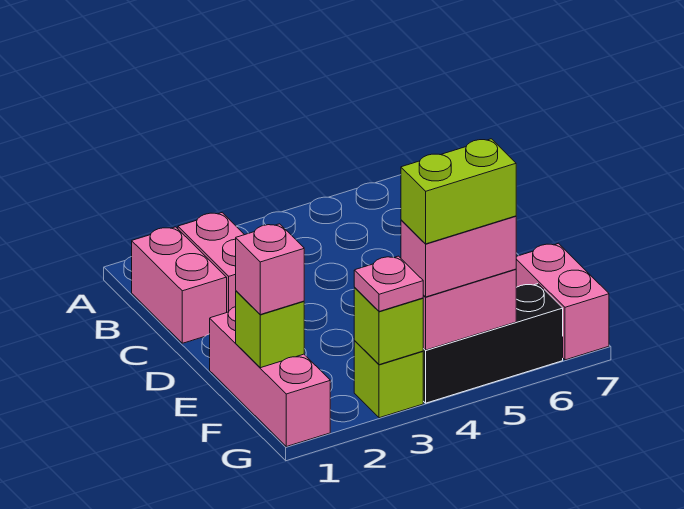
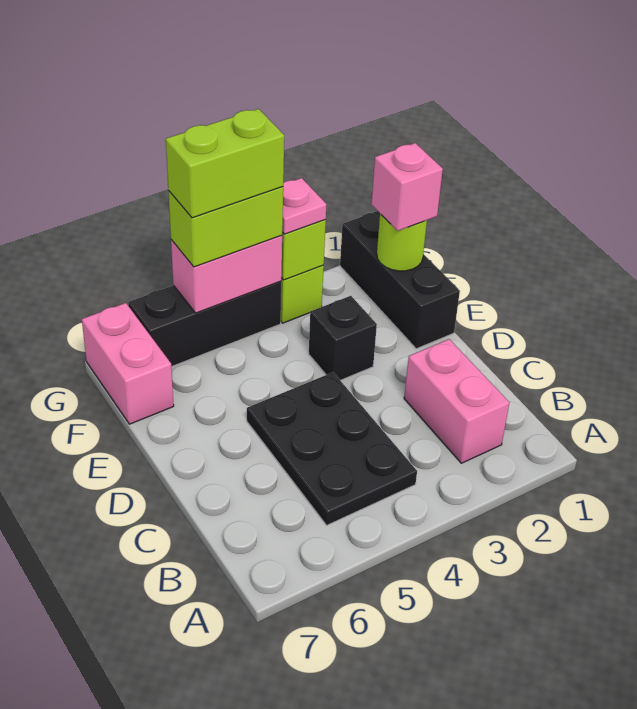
pink brick B1:C1 level 1 -> none
none -> black plate B4:D5 level 1
pink brick E1:G1 level 1 -> black brick E1:G1 level 1
none -> black brick E3 level 1
lime brick F1 level 2 -> lime round brick F1 level 2
pink brick G4:G5 level 3 -> lime brick G4:G5 level 3

